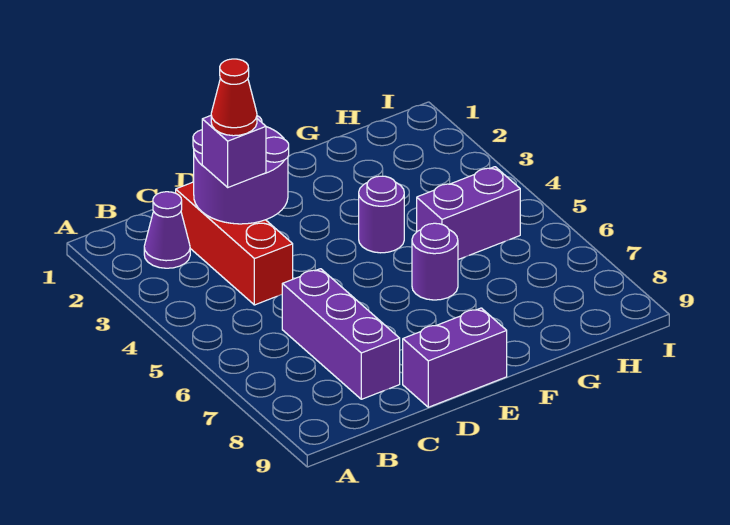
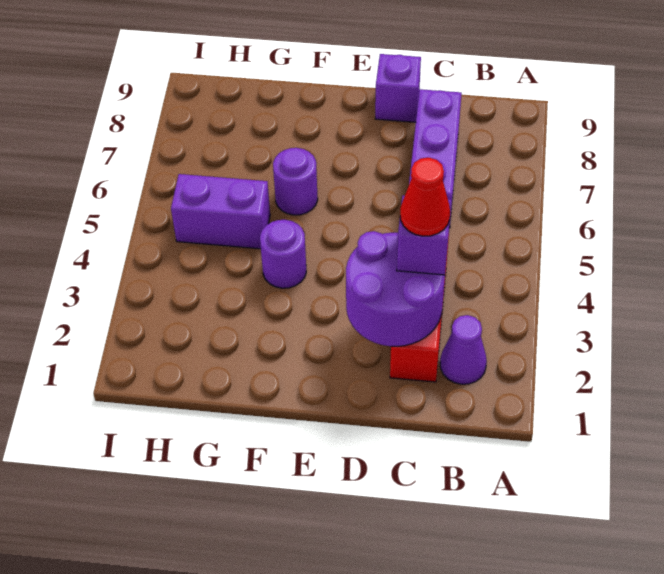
purple brick D9:E9 level 1 -> purple brick D9 level 1

